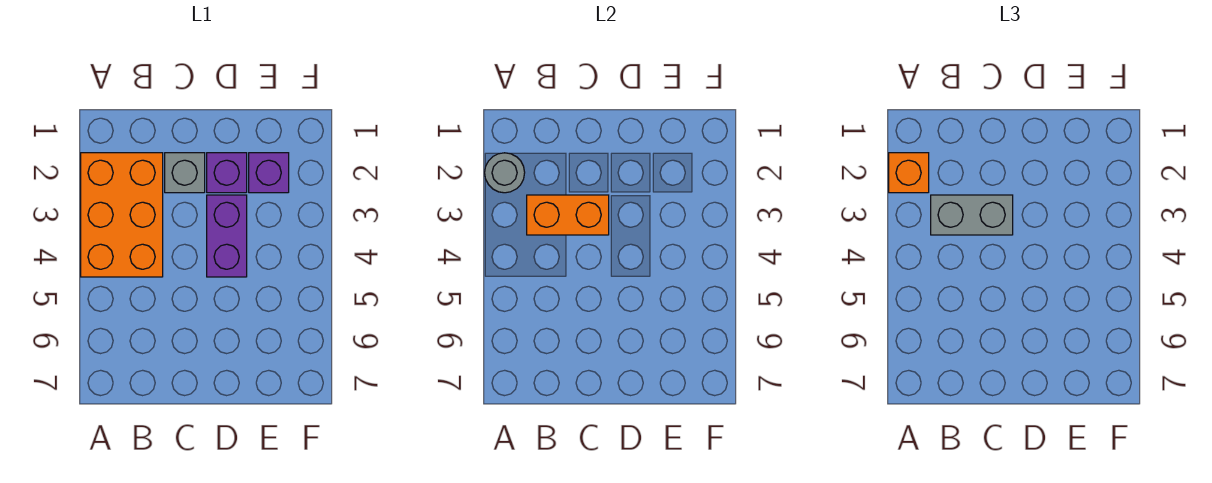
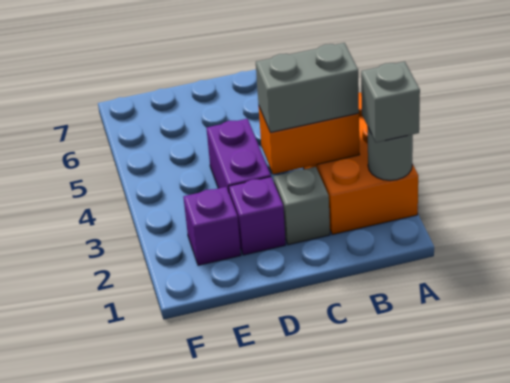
orange brick A2 level 3 -> grey brick A2 level 3

